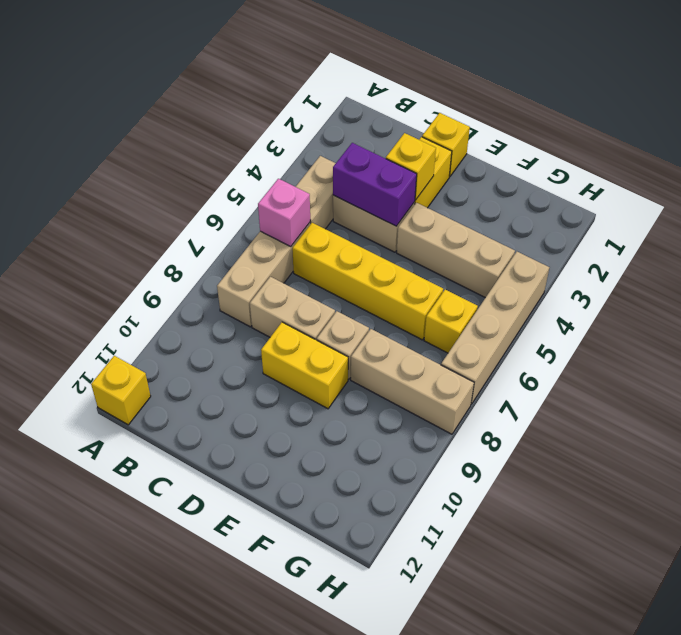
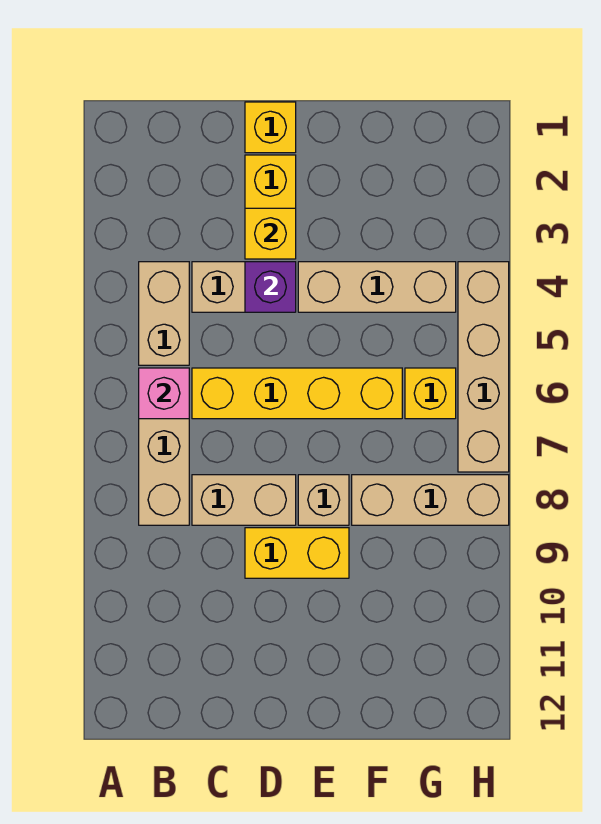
yellow brick A12 level 1 -> none
purple brick C4:D4 level 2 -> purple brick D4 level 2

